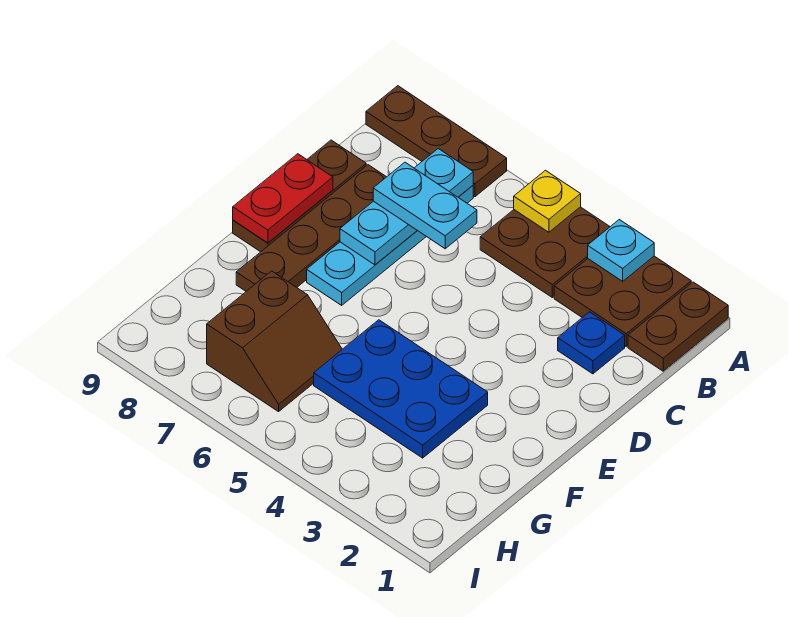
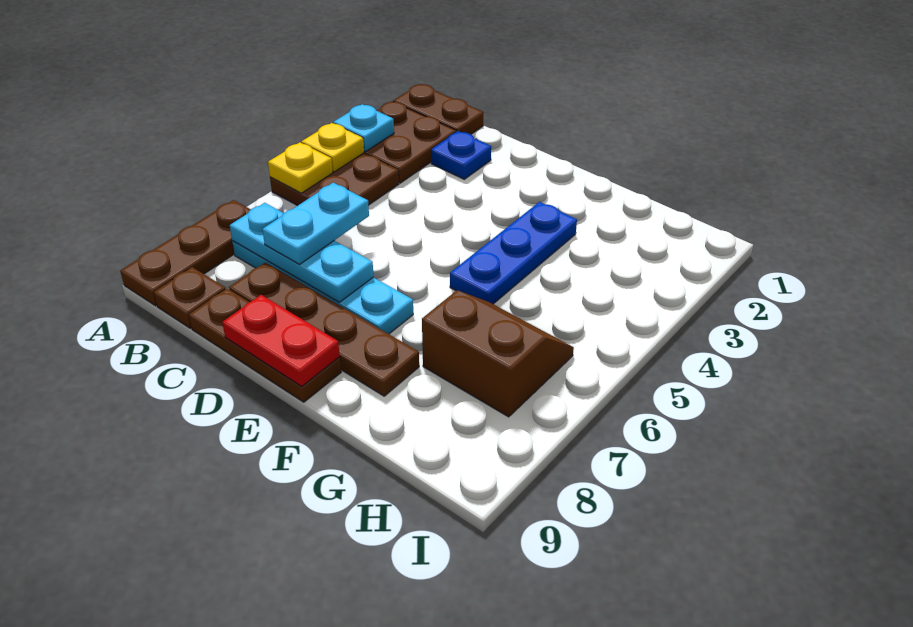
none -> yellow plate A4 level 2
none -> brown plate B9 level 1
blue plate F3:G5 level 1 -> blue plate F3:F5 level 1

